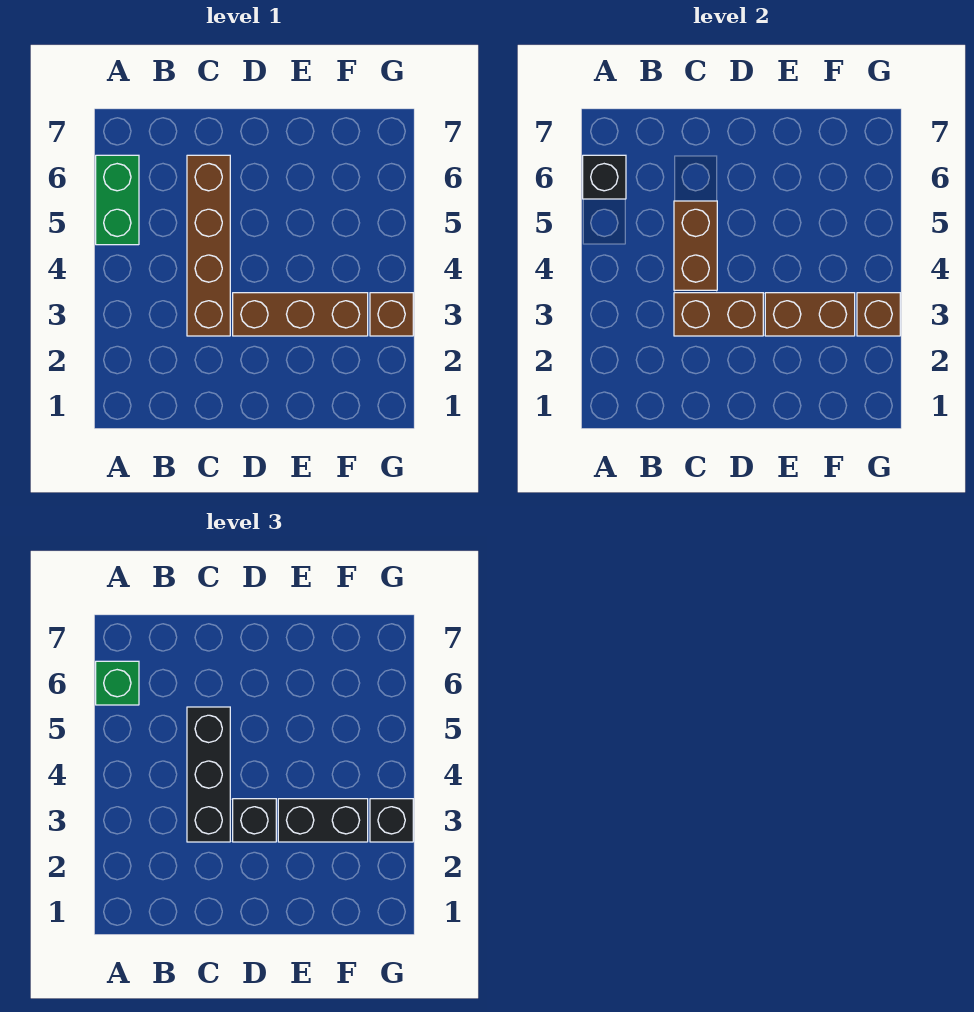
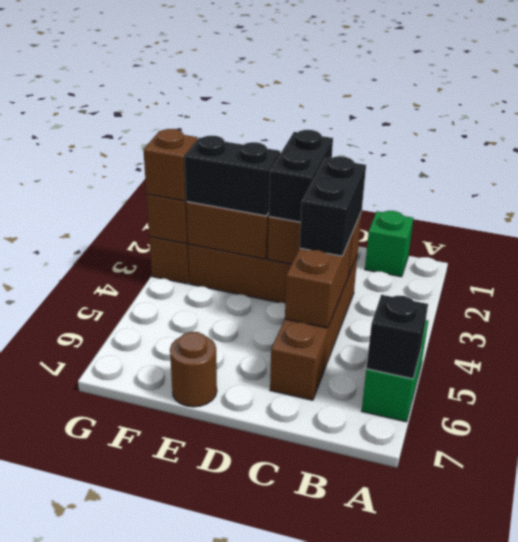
green brick A6 level 3 -> green brick B1 level 1
black brick C3:C5 level 3 -> black brick C3:C4 level 3
black brick D3 level 3 -> black brick D2:D3 level 3
none -> brown round brick E7 level 1
black brick G3 level 3 -> brown brick G3 level 3

